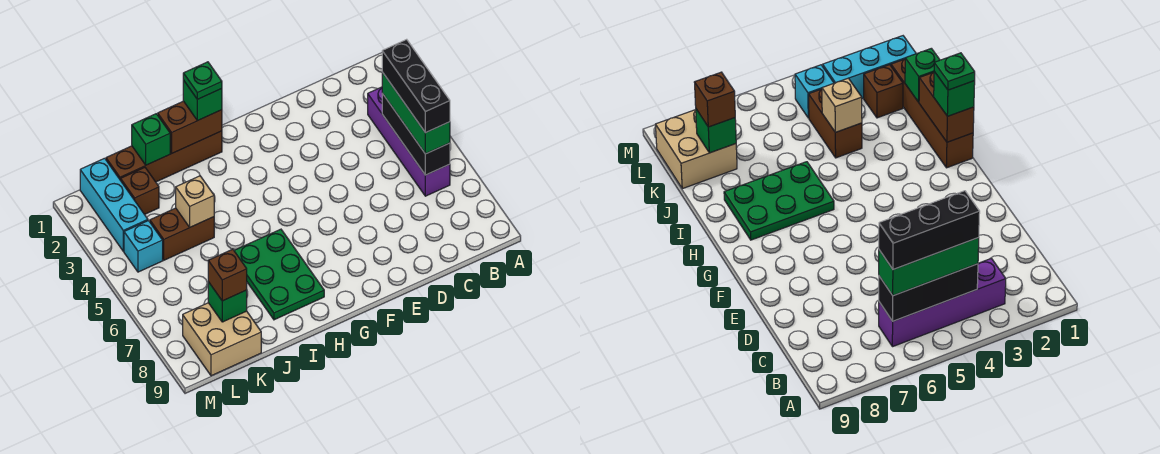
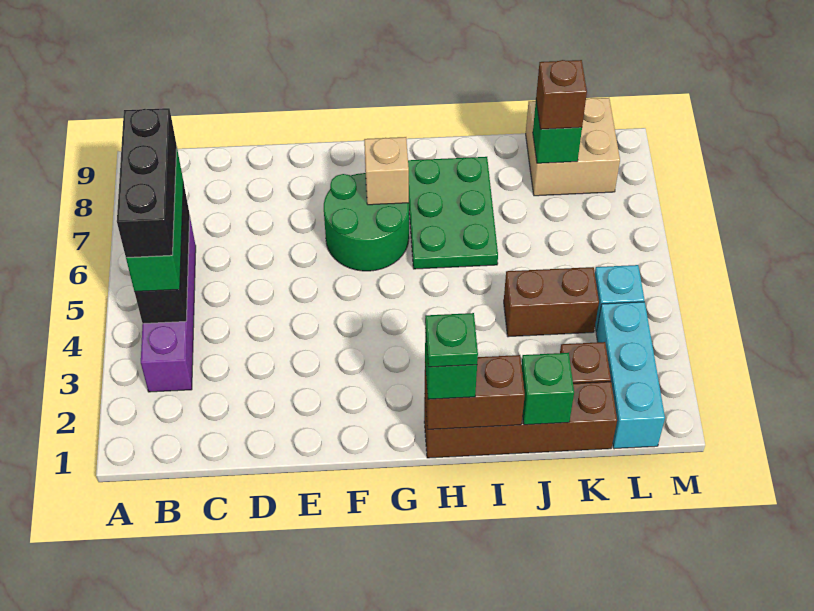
none -> green round brick F6:G7 level 1
tan brick J4 level 2 -> tan brick G7 level 2

